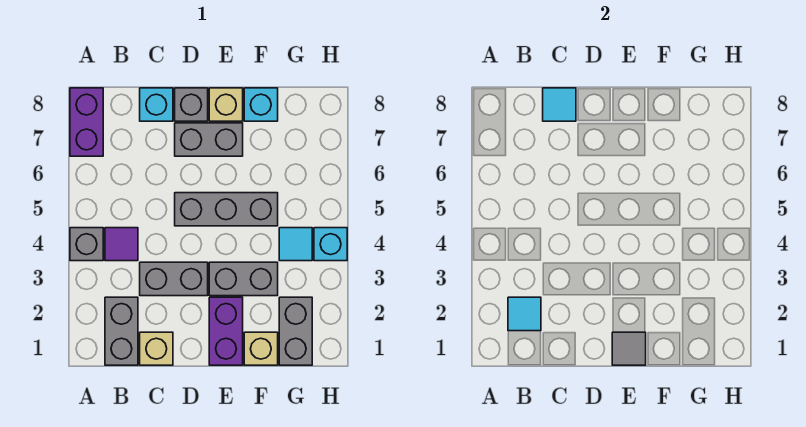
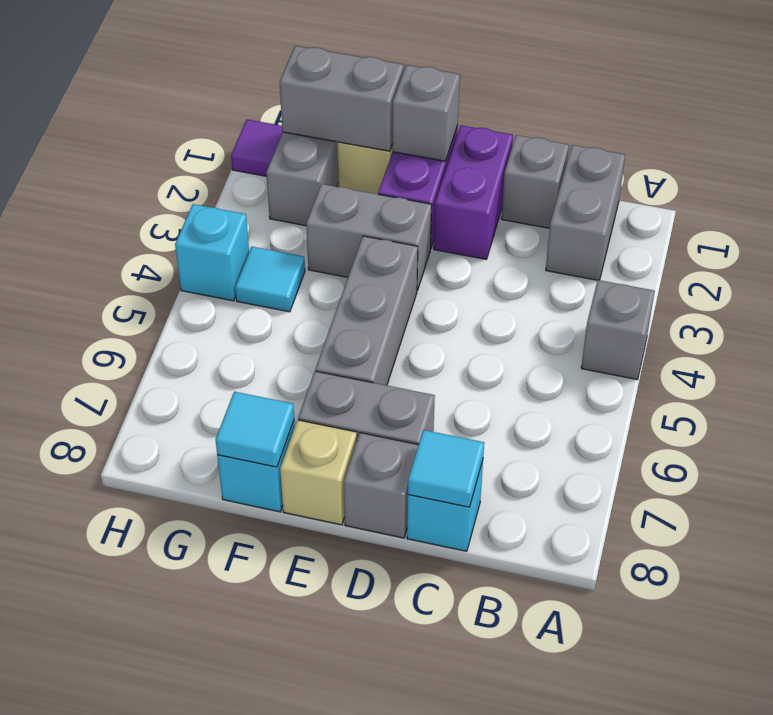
purple brick A7:A8 level 1 -> purple brick D1:D2 level 1
cyan tile B2 level 2 -> cyan tile F8 level 2
purple tile B4 level 1 -> purple tile H1 level 1
tan brick C1 level 1 -> grey brick C1 level 1
grey brick C3:D3 level 1 -> grey brick F1:G1 level 2
grey brick D5:F5 level 1 -> grey brick E4:E6 level 1
grey tile E1 level 2 -> grey brick E1 level 2

